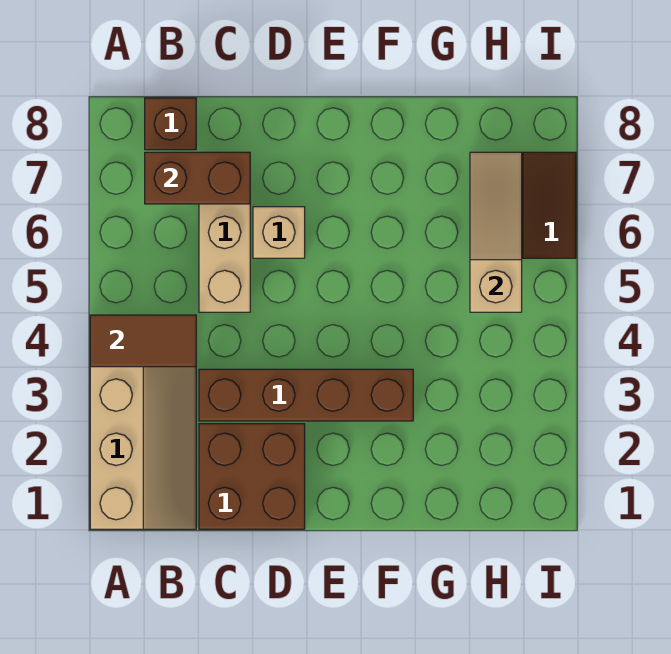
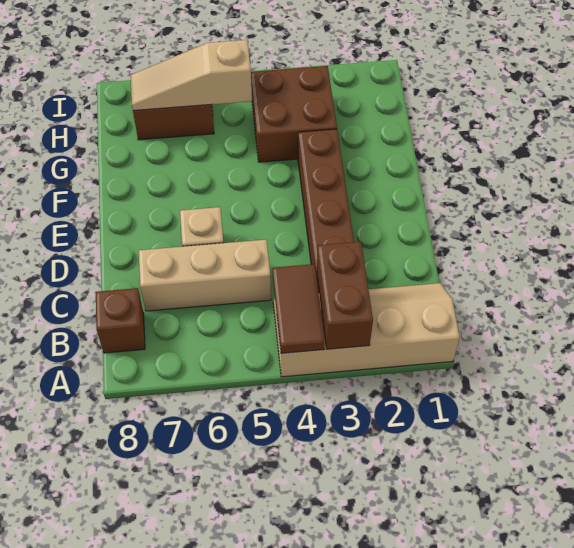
brown brick B7:C7 level 2 -> brown brick A3:B3 level 2
brown brick C1:D2 level 1 -> brown brick G3:H4 level 1

